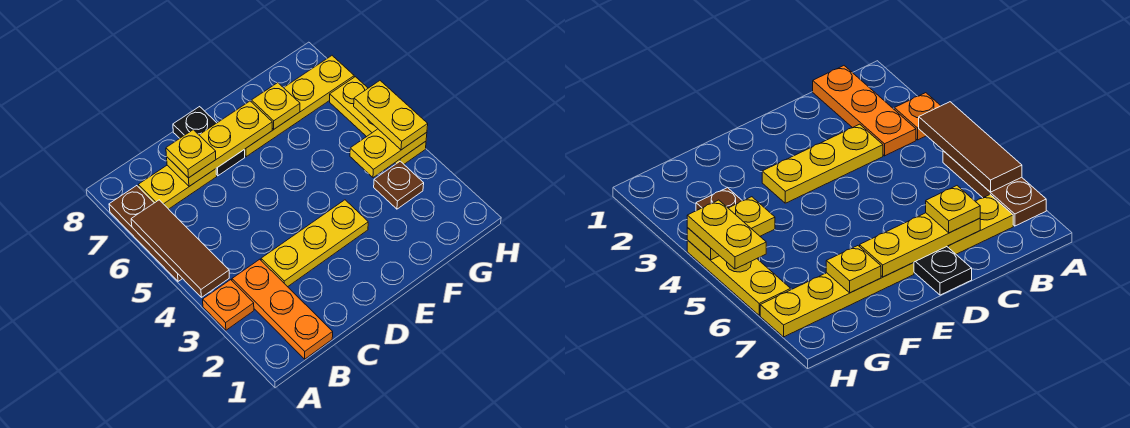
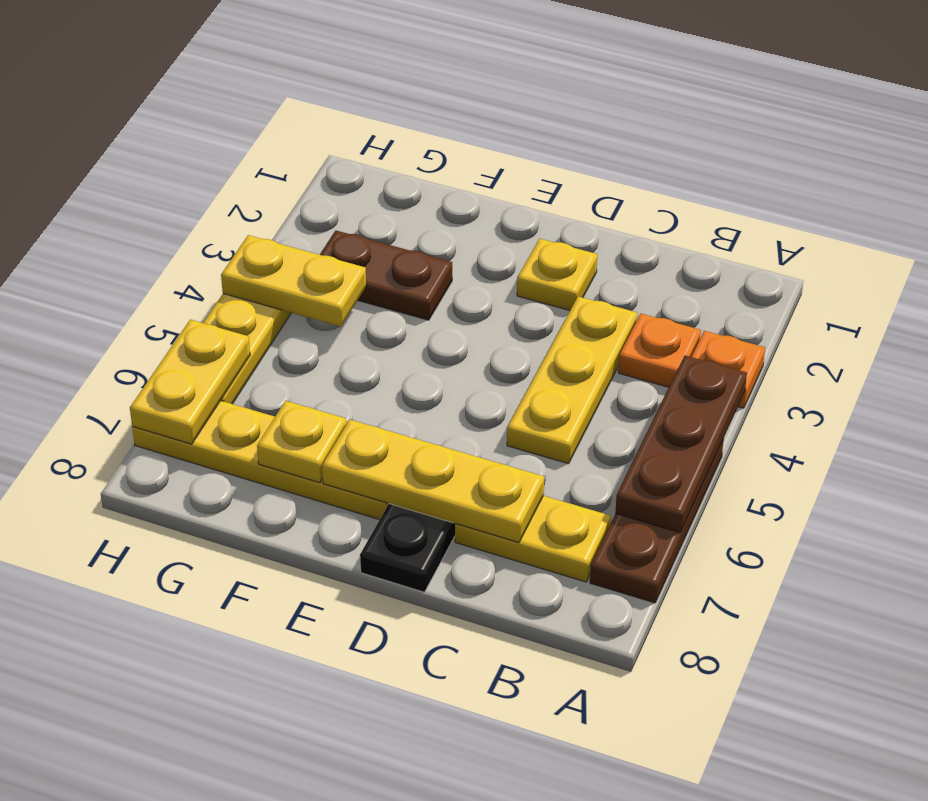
brown tile A4:A6 level 2 -> brown plate A4:A6 level 2
orange plate B1:B3 level 1 -> orange plate B3 level 1
yellow plate C3:E3 level 1 -> yellow plate C3:C5 level 1
yellow plate C7 level 3 -> yellow plate D2 level 1
brown plate G3 level 1 -> brown plate F3:G3 level 1
yellow plate H4:H5 level 3 -> yellow plate H6:H7 level 2

